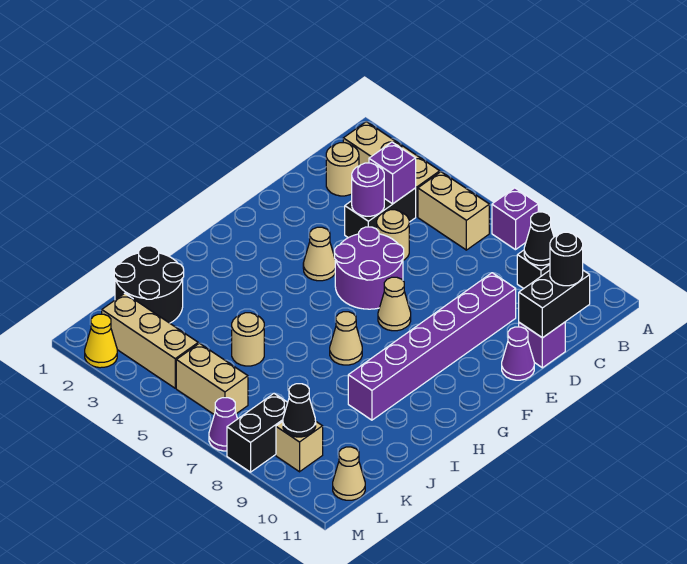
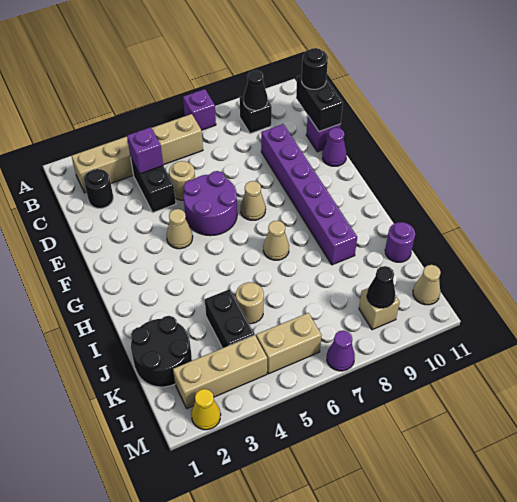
tan round brick C2 level 1 -> black round brick C2 level 1
purple round brick D4 level 2 -> purple round brick J11 level 1
black brick L8:M8 level 1 -> black brick J4:K4 level 1

